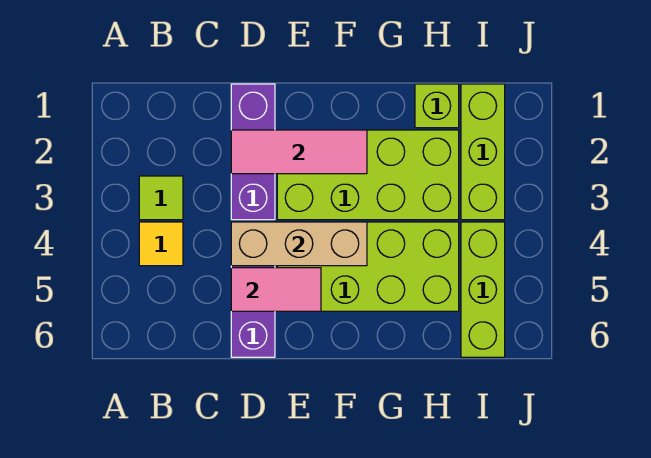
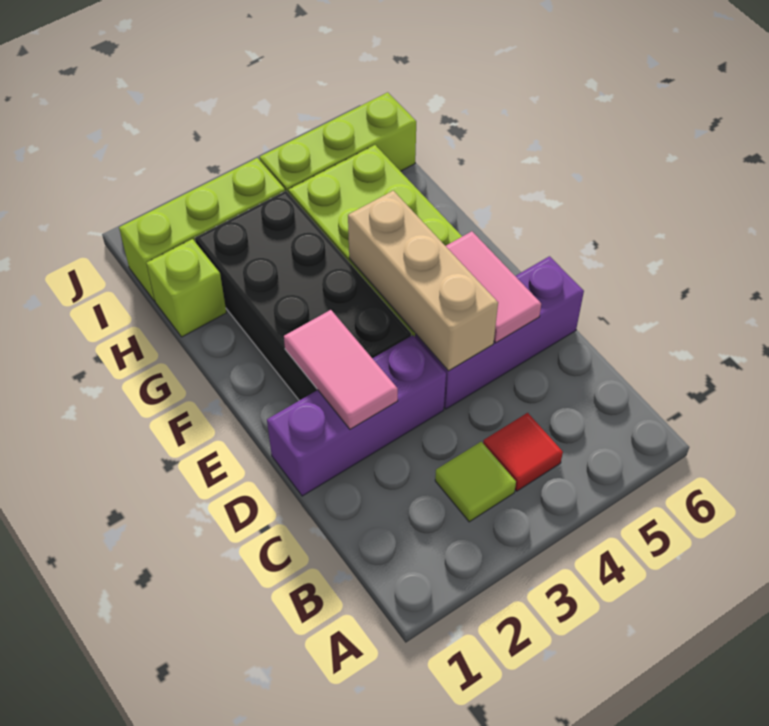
yellow tile B4 level 1 -> red tile B4 level 1
pink tile D2:F2 level 2 -> pink tile D2:E2 level 2
lime brick E2:H3 level 1 -> black brick E2:H3 level 1

